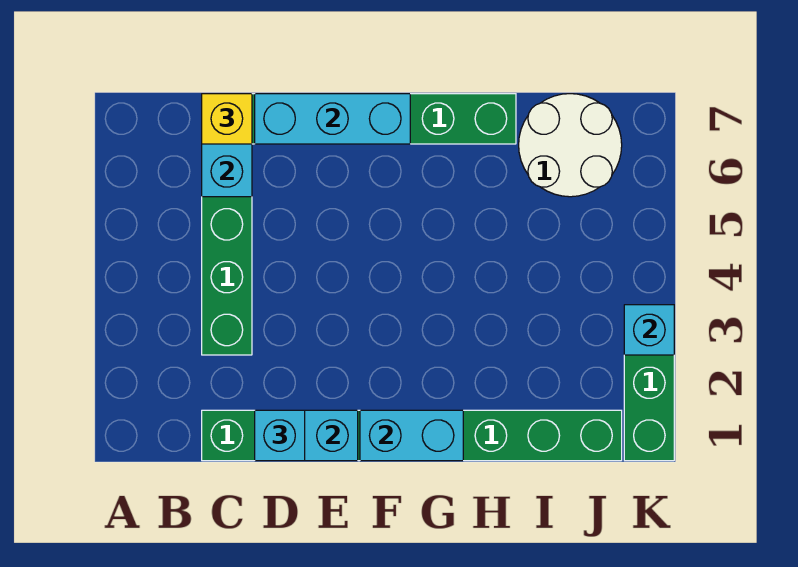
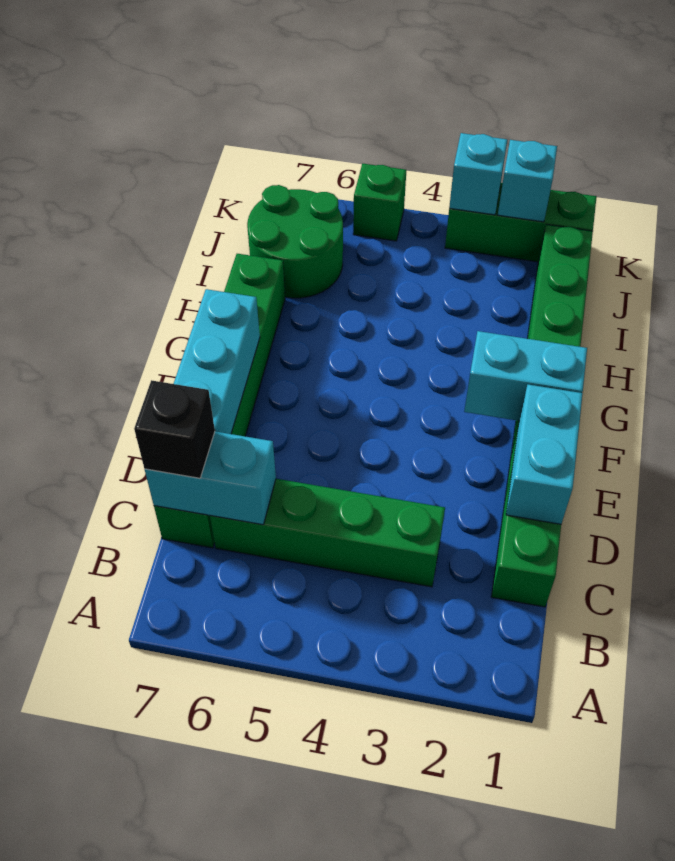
yellow brick C7 level 3 -> black brick C7 level 3
cyan brick D1 level 3 -> cyan brick K2 level 2
cyan brick F1:G1 level 2 -> cyan brick F1:F2 level 2
white round brick I6:J7 level 1 -> green round brick I6:J7 level 1
none -> green brick K5 level 1

